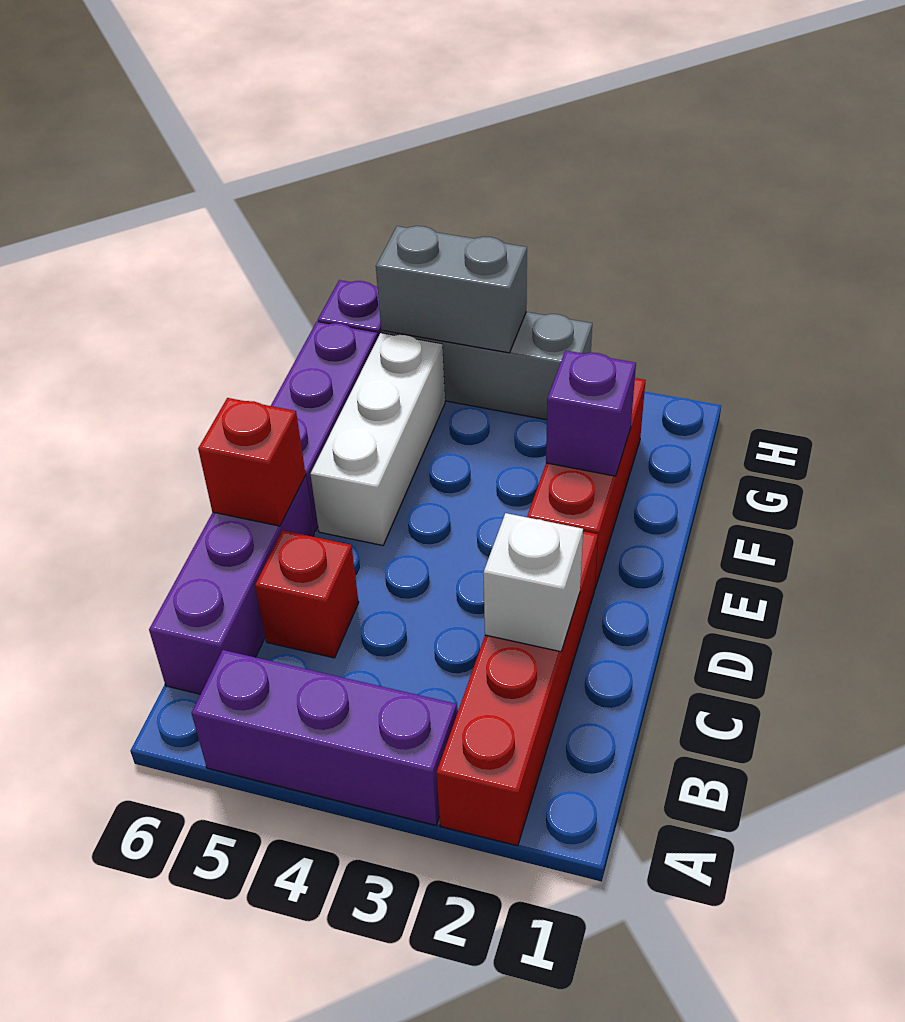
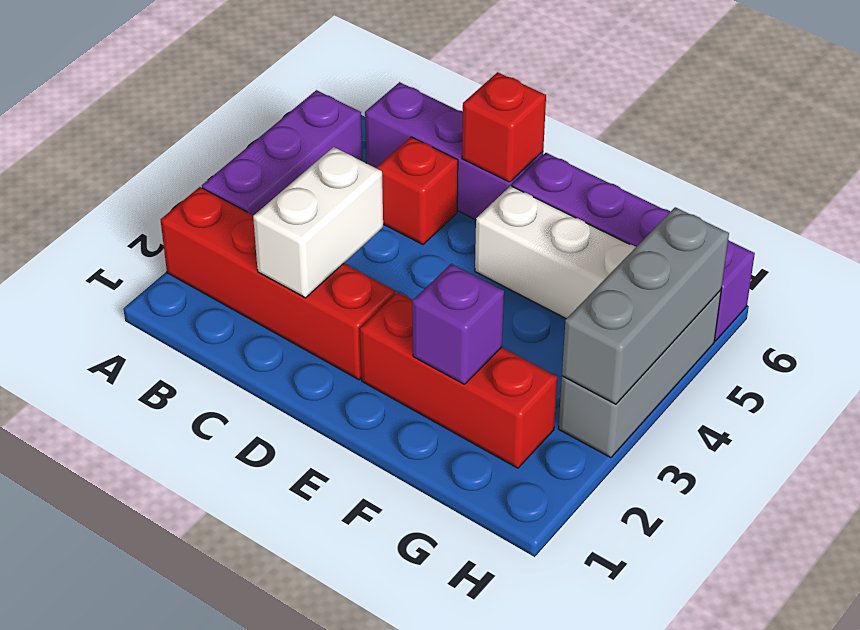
white brick C2 level 2 -> white brick C2:C3 level 2
grey brick H4:H5 level 2 -> grey brick H3:H5 level 2

